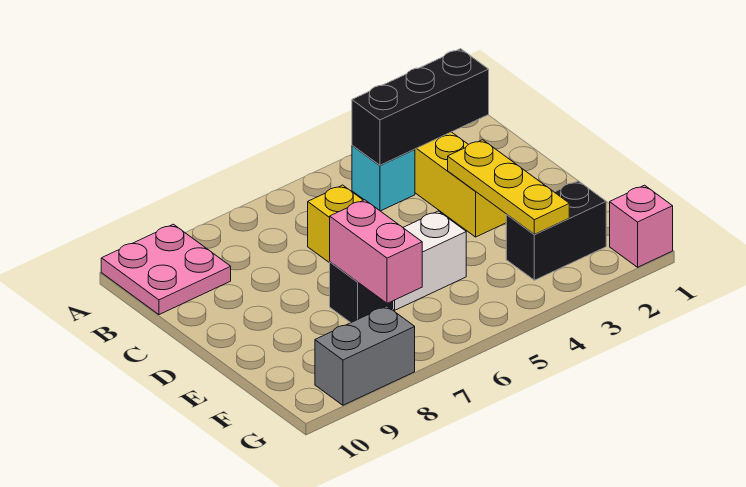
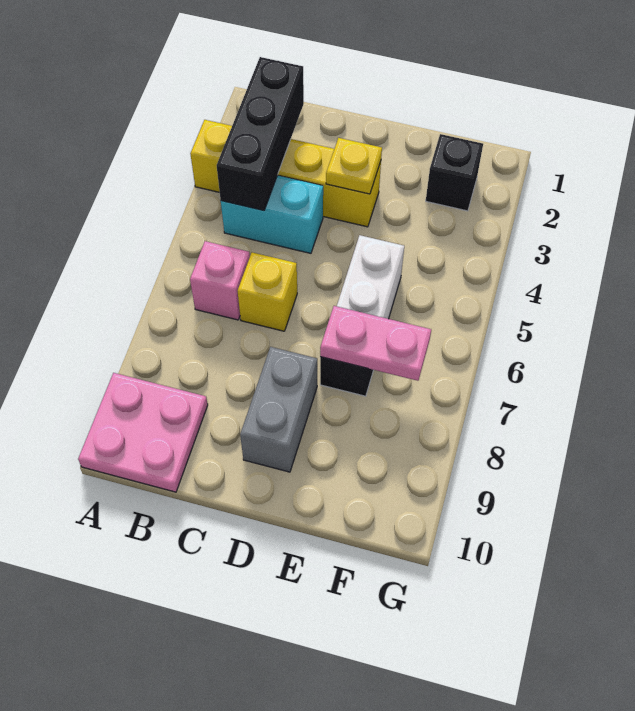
cyan brick B4 level 1 -> cyan brick B4:C4 level 1
yellow plate D3:F3 level 2 -> yellow plate D3 level 2
pink brick E7:F7 level 2 -> pink plate E7:F7 level 2
black brick F2:F3 level 1 -> black brick F2 level 1
pink brick G1 level 1 -> pink brick B6 level 1
grey brick G8:G9 level 1 -> grey brick D8:D9 level 1

